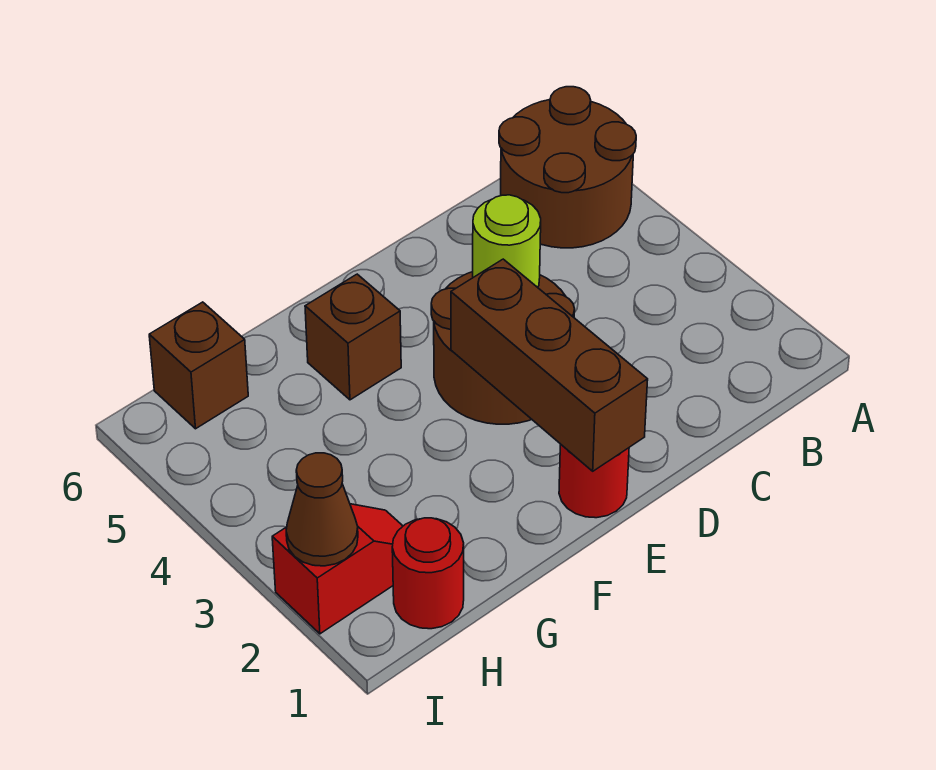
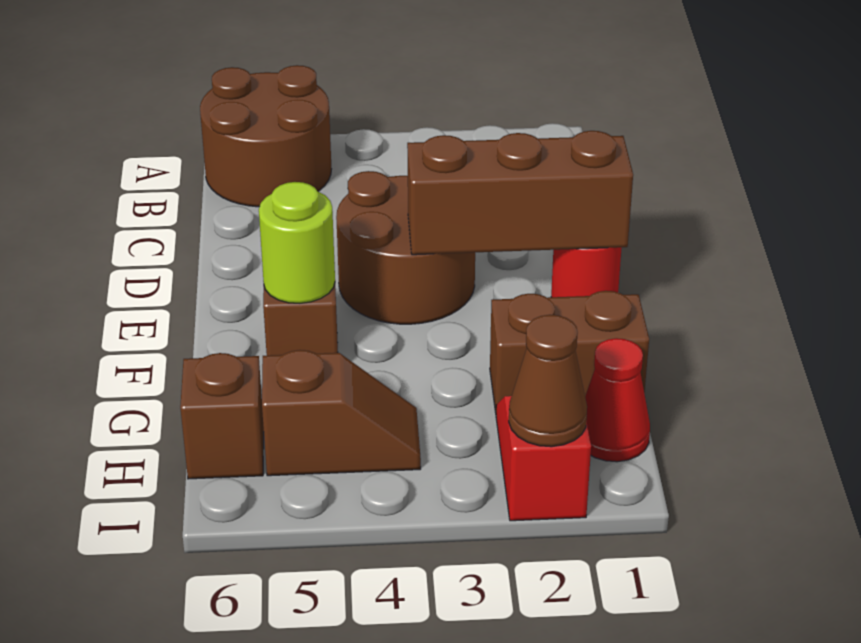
lime round brick D4 level 2 -> lime round brick F5 level 2
none -> brown brick G1:G2 level 1
red round brick H1 level 1 -> red cone H1 level 1
none -> brown slope H4:H5 level 1 top 5

